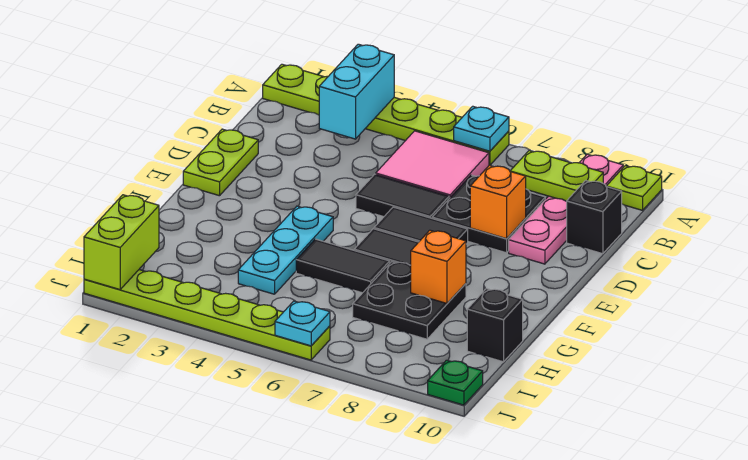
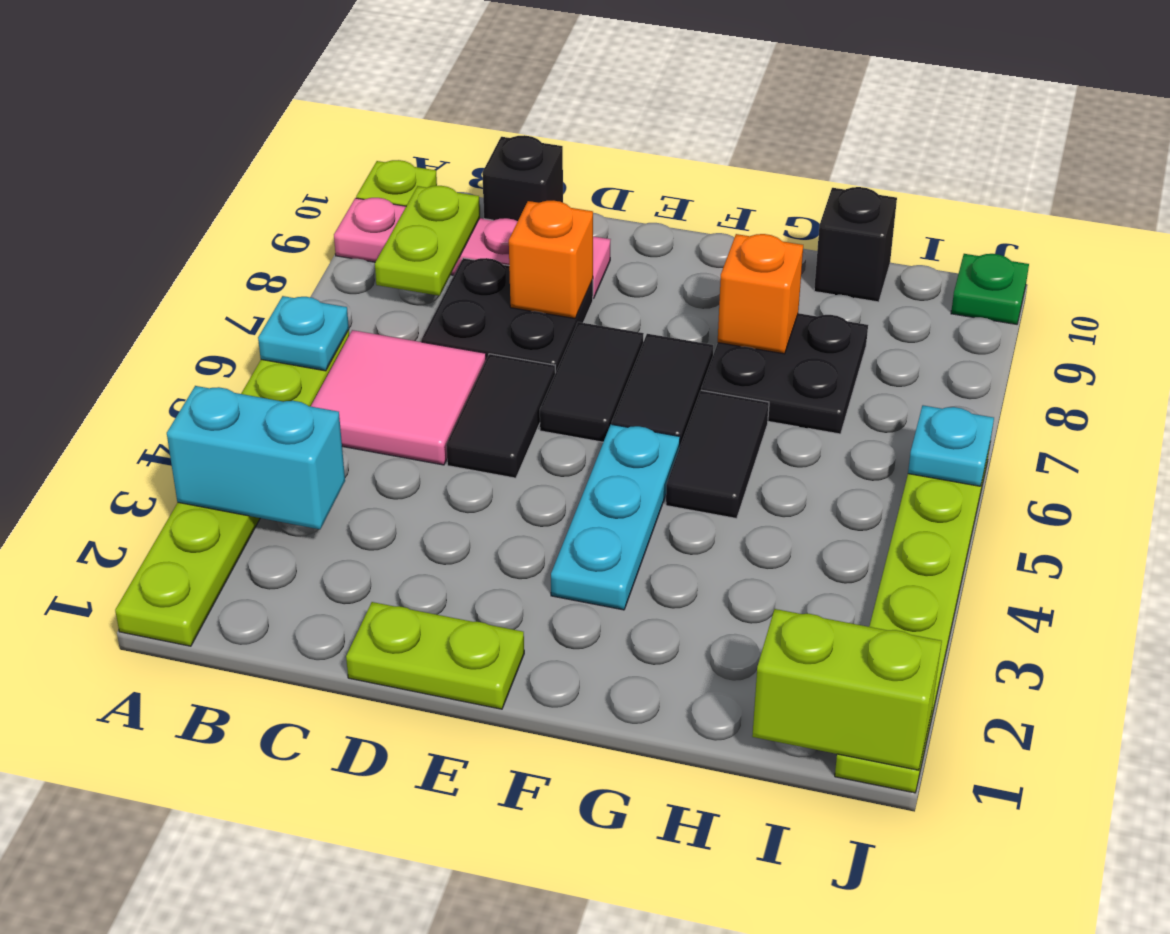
cyan plate F4:H4 level 1 -> cyan plate F3:F5 level 1

